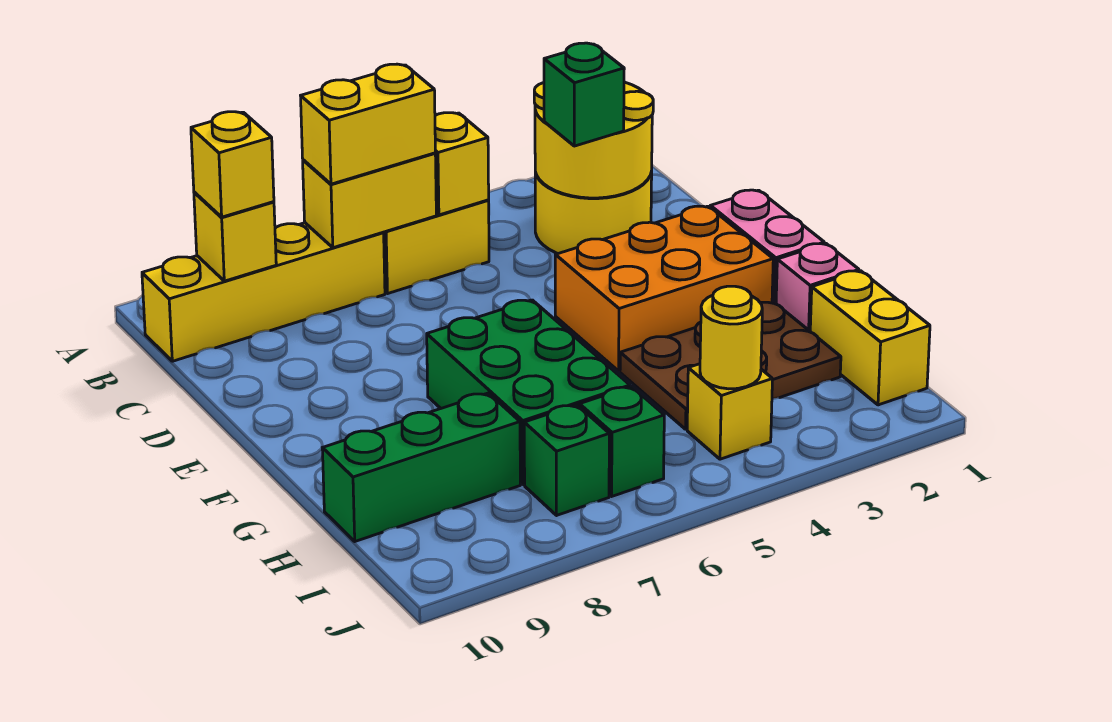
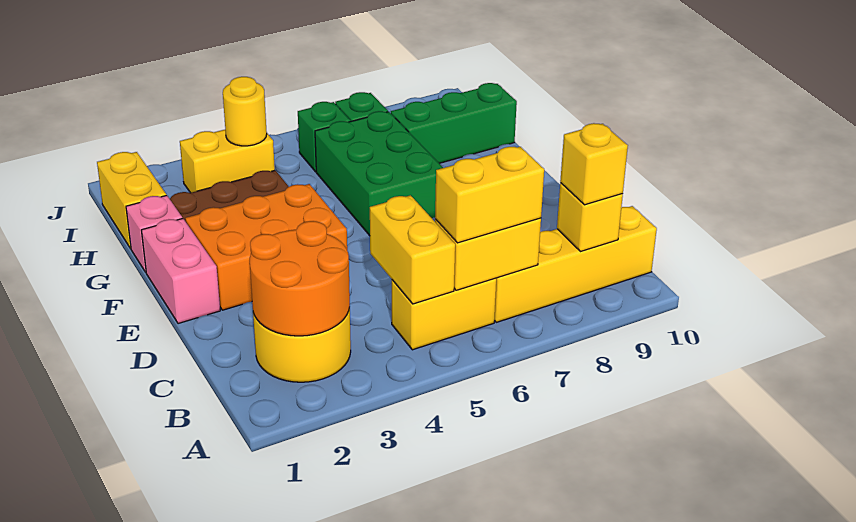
yellow round brick B2:C3 level 2 -> orange round brick B2:C3 level 2
yellow brick B5 level 2 -> yellow brick B5:C5 level 2
green brick C3 level 3 -> none
yellow brick I4 level 1 -> yellow brick I3:I4 level 1

